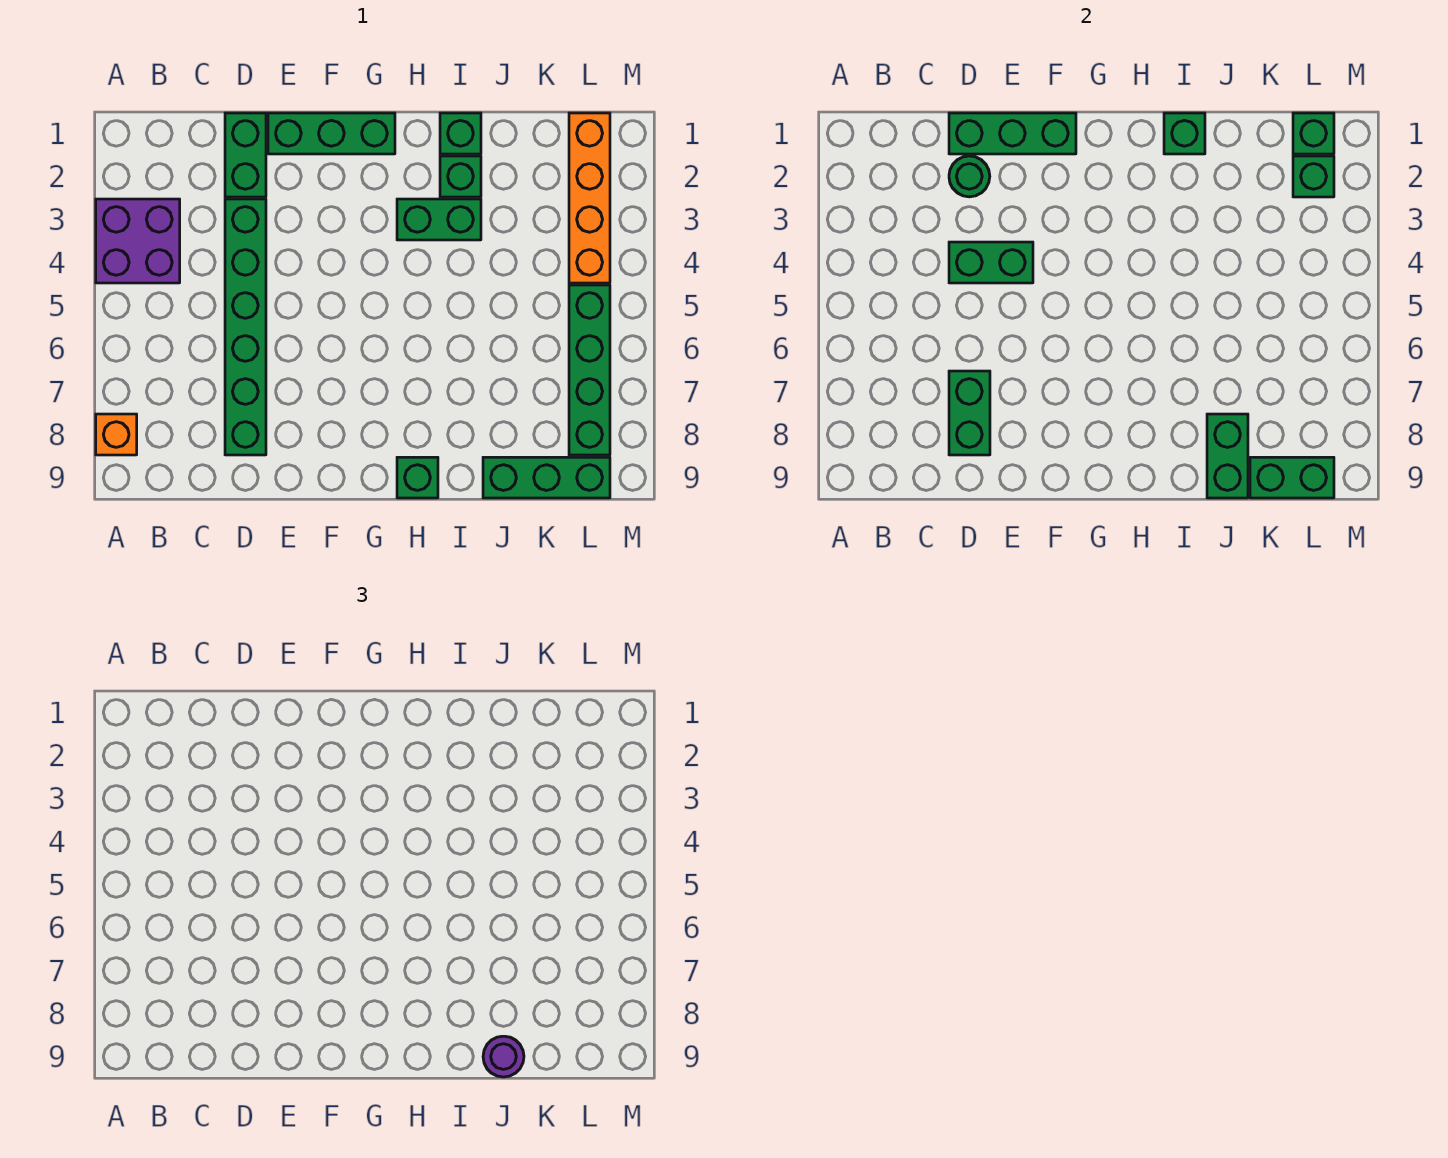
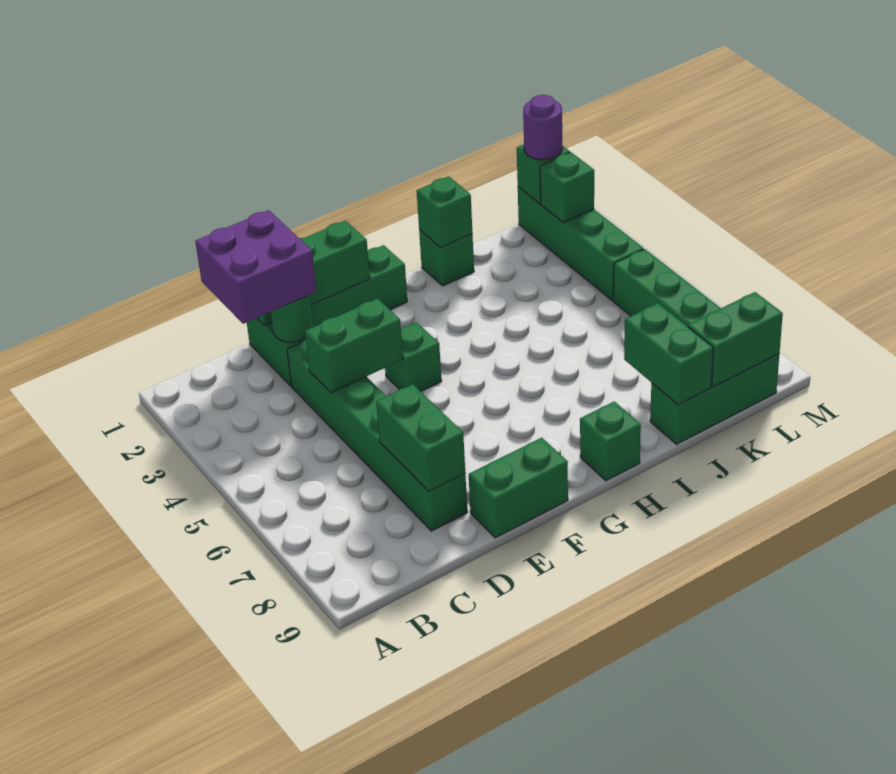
purple brick A3:B4 level 1 -> purple brick C1:D2 level 3
orange brick A8 level 1 -> none
green brick H3:I3 level 1 -> green brick E9:F9 level 1
green brick I2 level 1 -> green brick F4 level 1
purple round brick J9 level 3 -> purple round brick L1 level 3
orange brick L1:L4 level 1 -> green brick L1:L4 level 1

